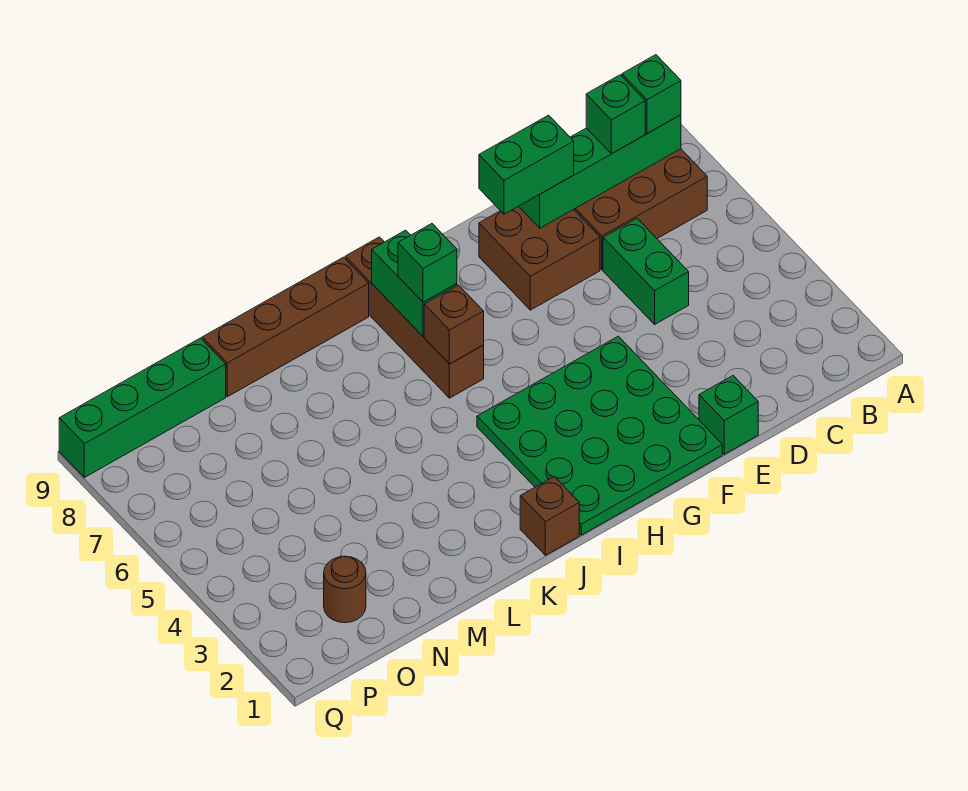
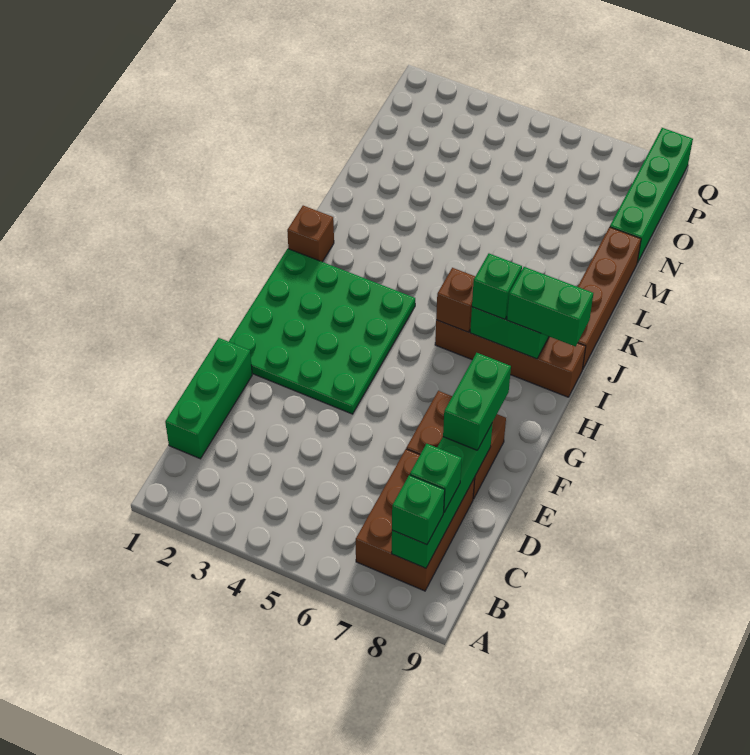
green brick D5:D6 level 1 -> green brick I8:I9 level 3
green brick E1 level 1 -> green brick C1:E1 level 1
brown round brick O2 level 1 -> none

